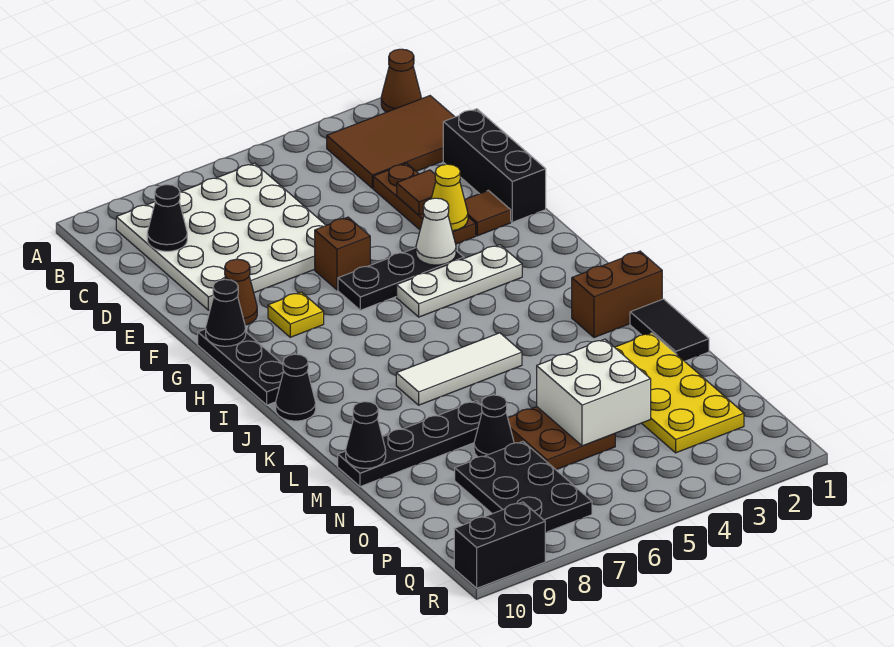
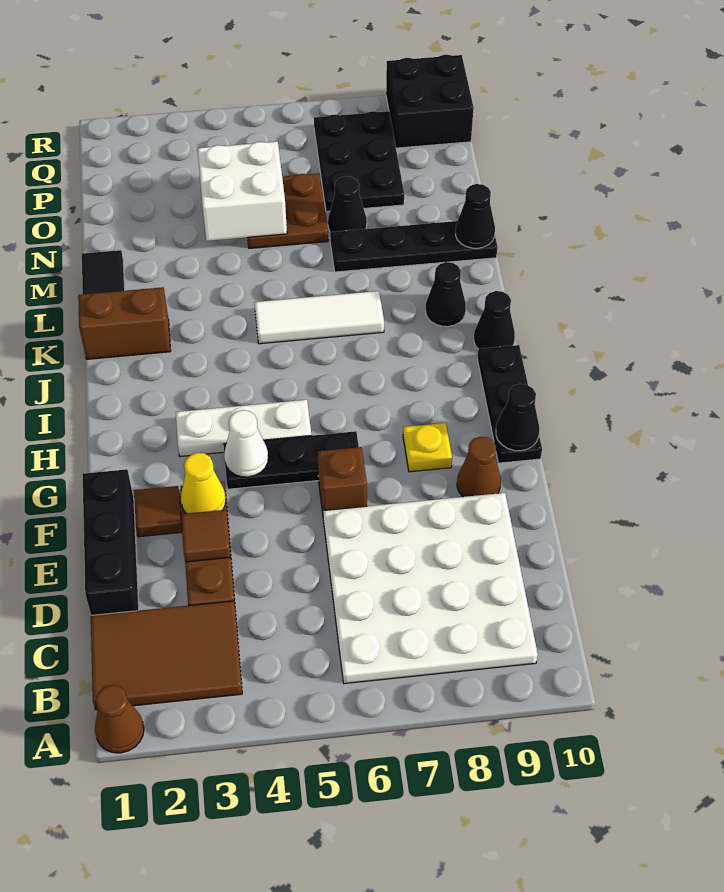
black cone C9 level 2 -> black cone K9 level 1
yellow plate M2:P3 level 1 -> none
black brick R9:R10 level 1 -> black brick Q9:R10 level 1

